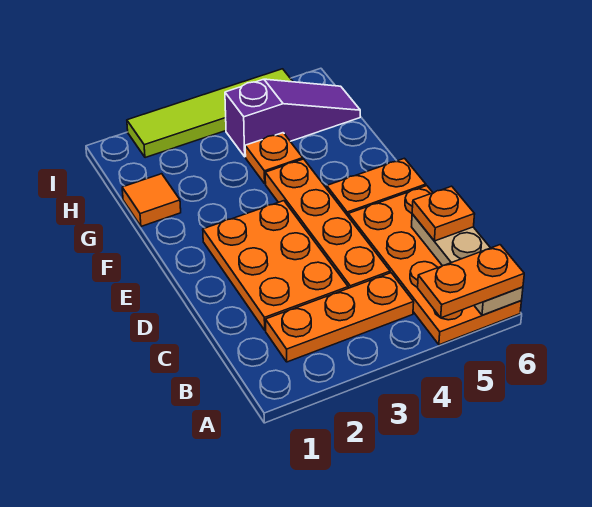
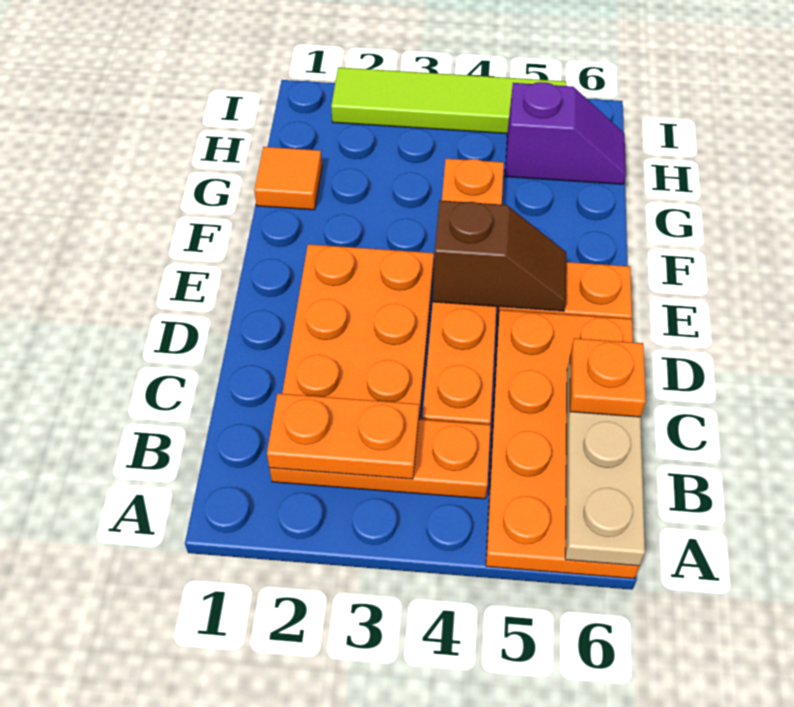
orange plate A5:A6 level 3 -> orange plate B2:B3 level 2
none -> brown slope E4:E5 level 2 top 4
purple slope H4:H6 level 1 top 4 -> purple slope H5:H6 level 1 top 5

